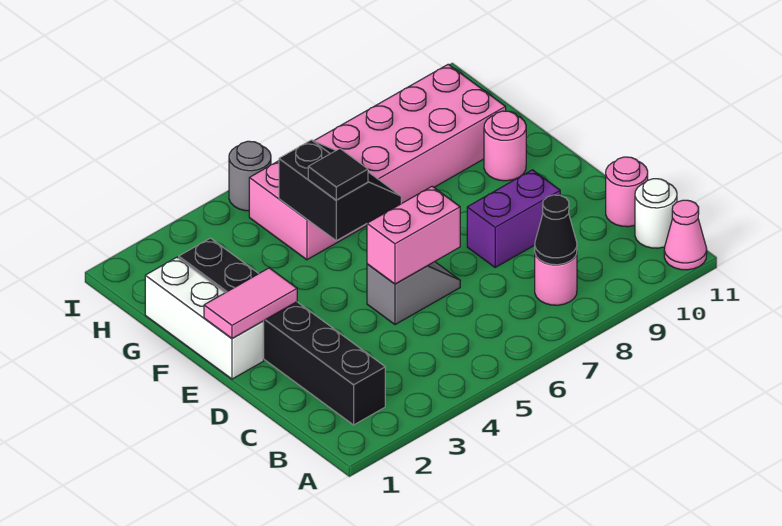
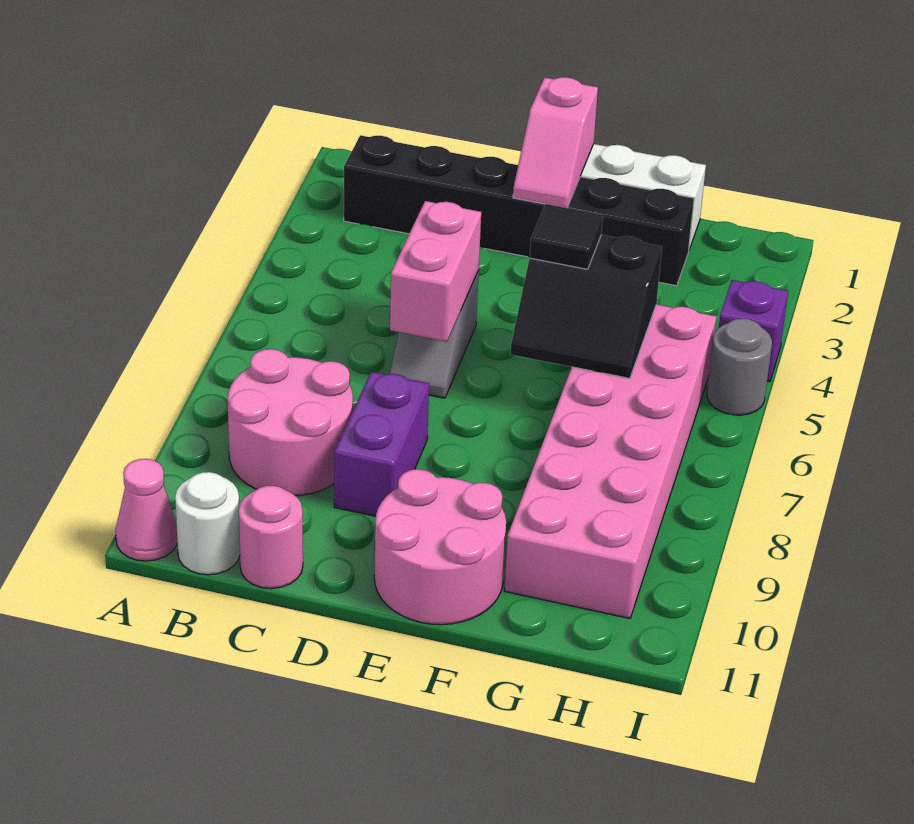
pink round brick B8 level 1 -> pink round brick B8:C9 level 1
black cone B8 level 2 -> none
pink tile E1:E2 level 2 -> pink slope E1:E2 level 2 top 1
pink round brick F10 level 1 -> pink round brick E10:F11 level 1
none -> purple brick I4 level 1

